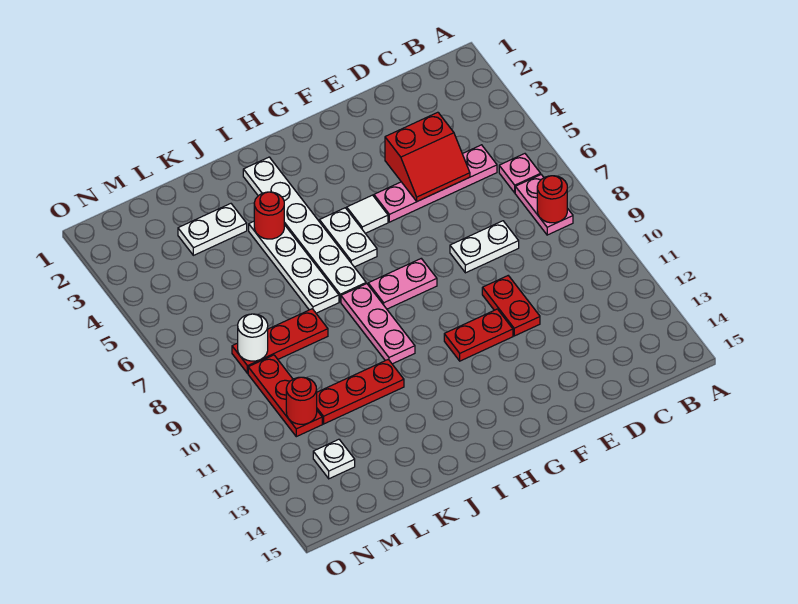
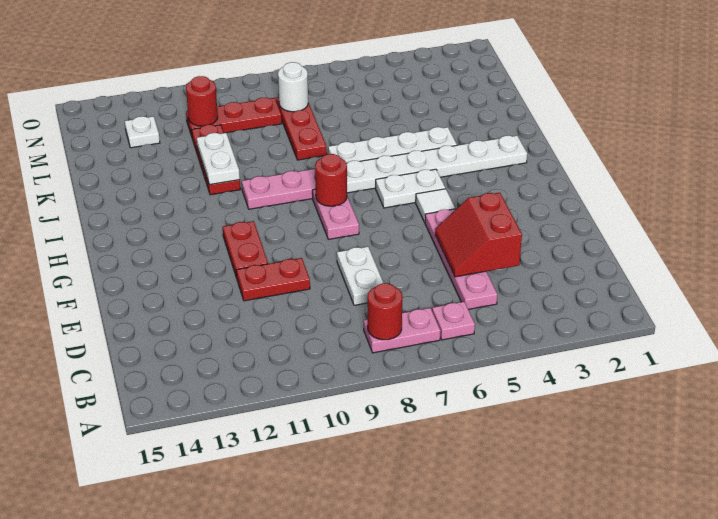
red round brick J4 level 2 -> red round brick H8 level 2
white plate K3:L3 level 1 -> white plate J11:K11 level 2

